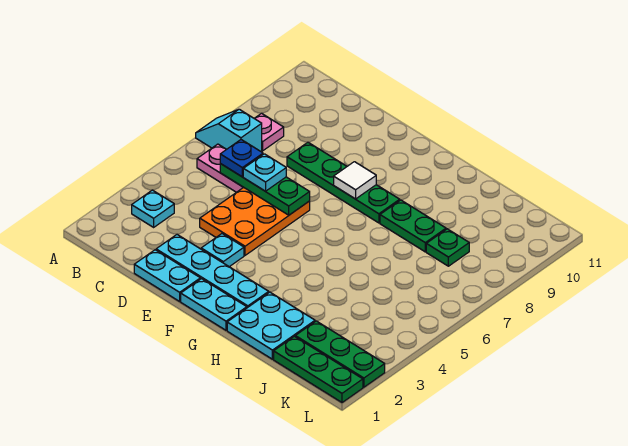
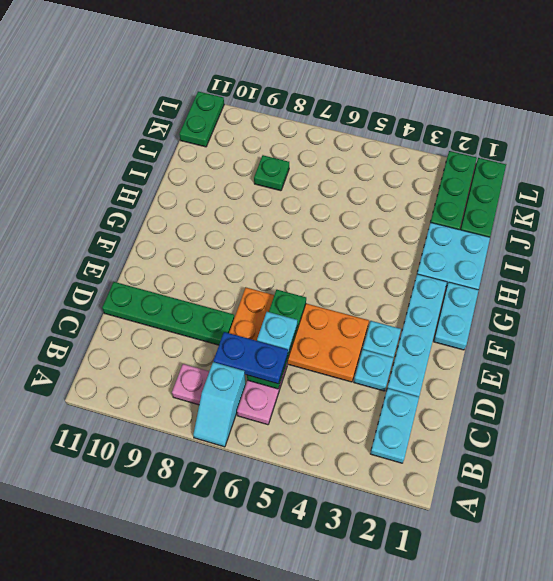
cyan plate B3 level 1 -> cyan plate D3 level 1
blue plate C6 level 3 -> blue plate C6:C7 level 3
cyan plate D1:E1 level 1 -> cyan plate B2:C2 level 1
orange plate D4:E6 level 1 -> orange plate D4:E7 level 1
green plate D8:G8 level 1 -> green plate D8:D11 level 1
white tile F8 level 2 -> none
green plate H8:I8 level 1 -> green plate K11:L11 level 1

